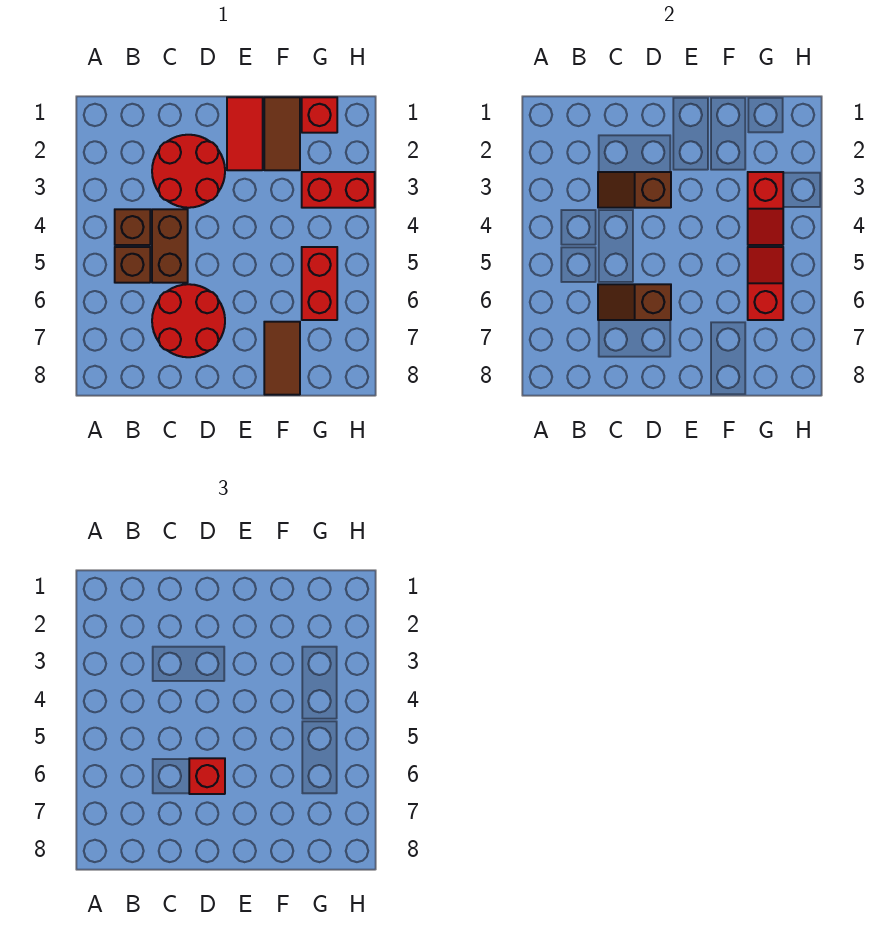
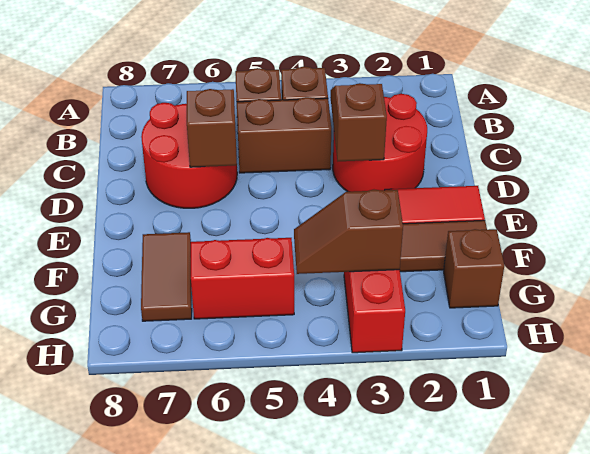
red brick D6 level 3 -> none
brown tile F7:F8 level 1 -> brown tile F7:G7 level 1
red brick G1 level 1 -> brown brick G1 level 1
red slope G3:G4 level 2 top 3 -> brown slope G3:G4 level 2 top 3
red slope G5:G6 level 2 top 6 -> none

